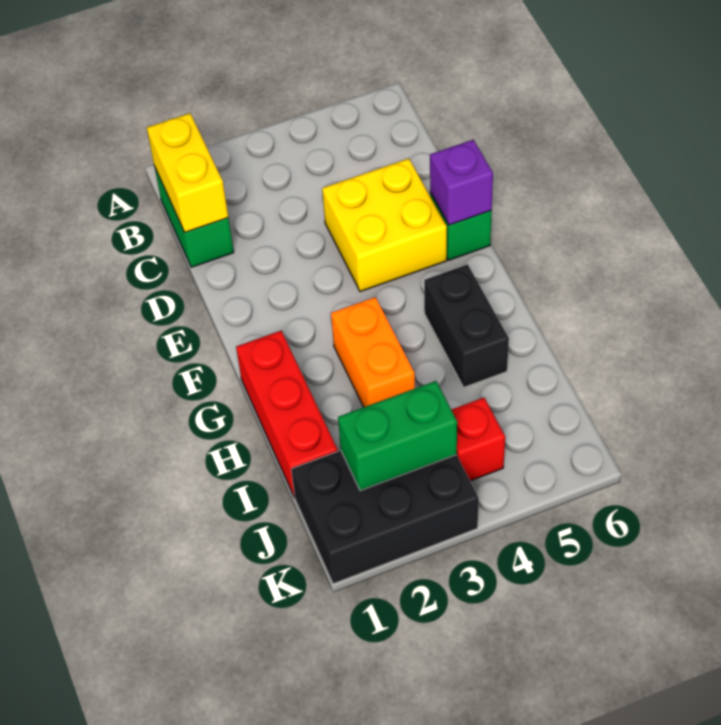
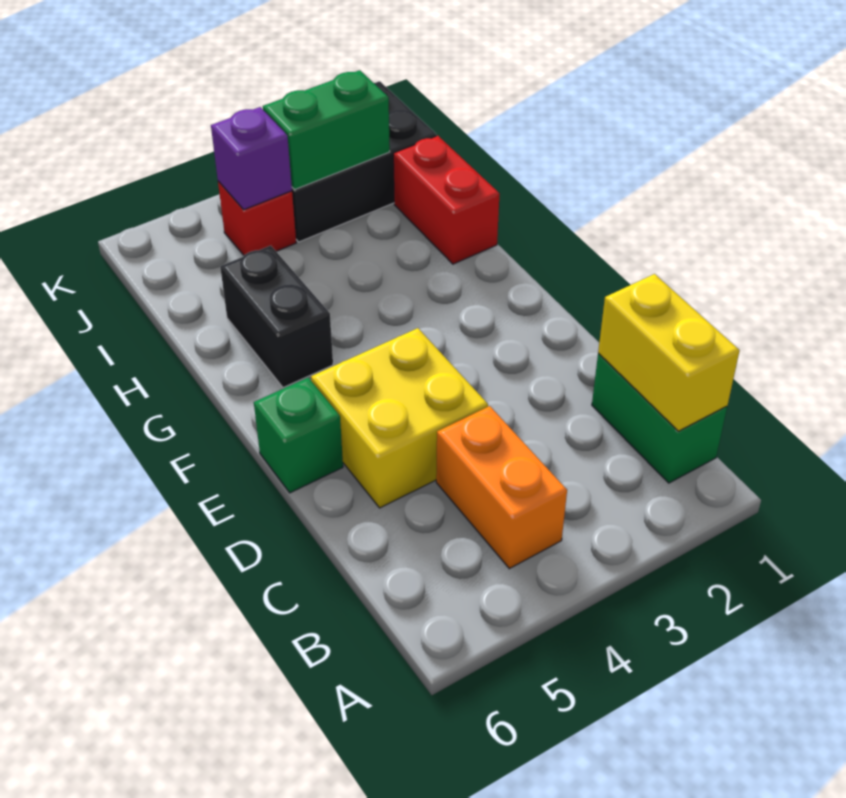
purple brick E6 level 2 -> purple brick J4 level 2
red brick G1:I1 level 1 -> red brick H1:I1 level 1
orange brick G3:H3 level 1 -> orange brick B4:C4 level 1

